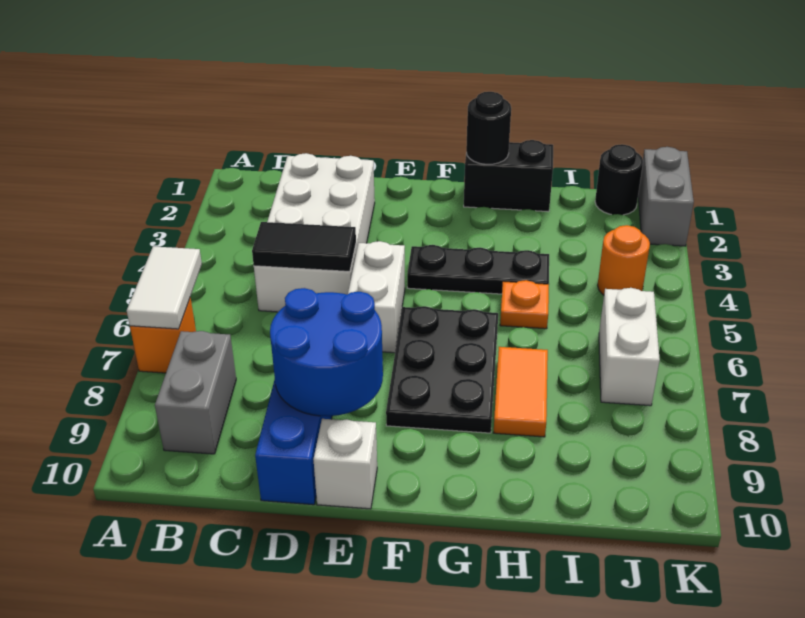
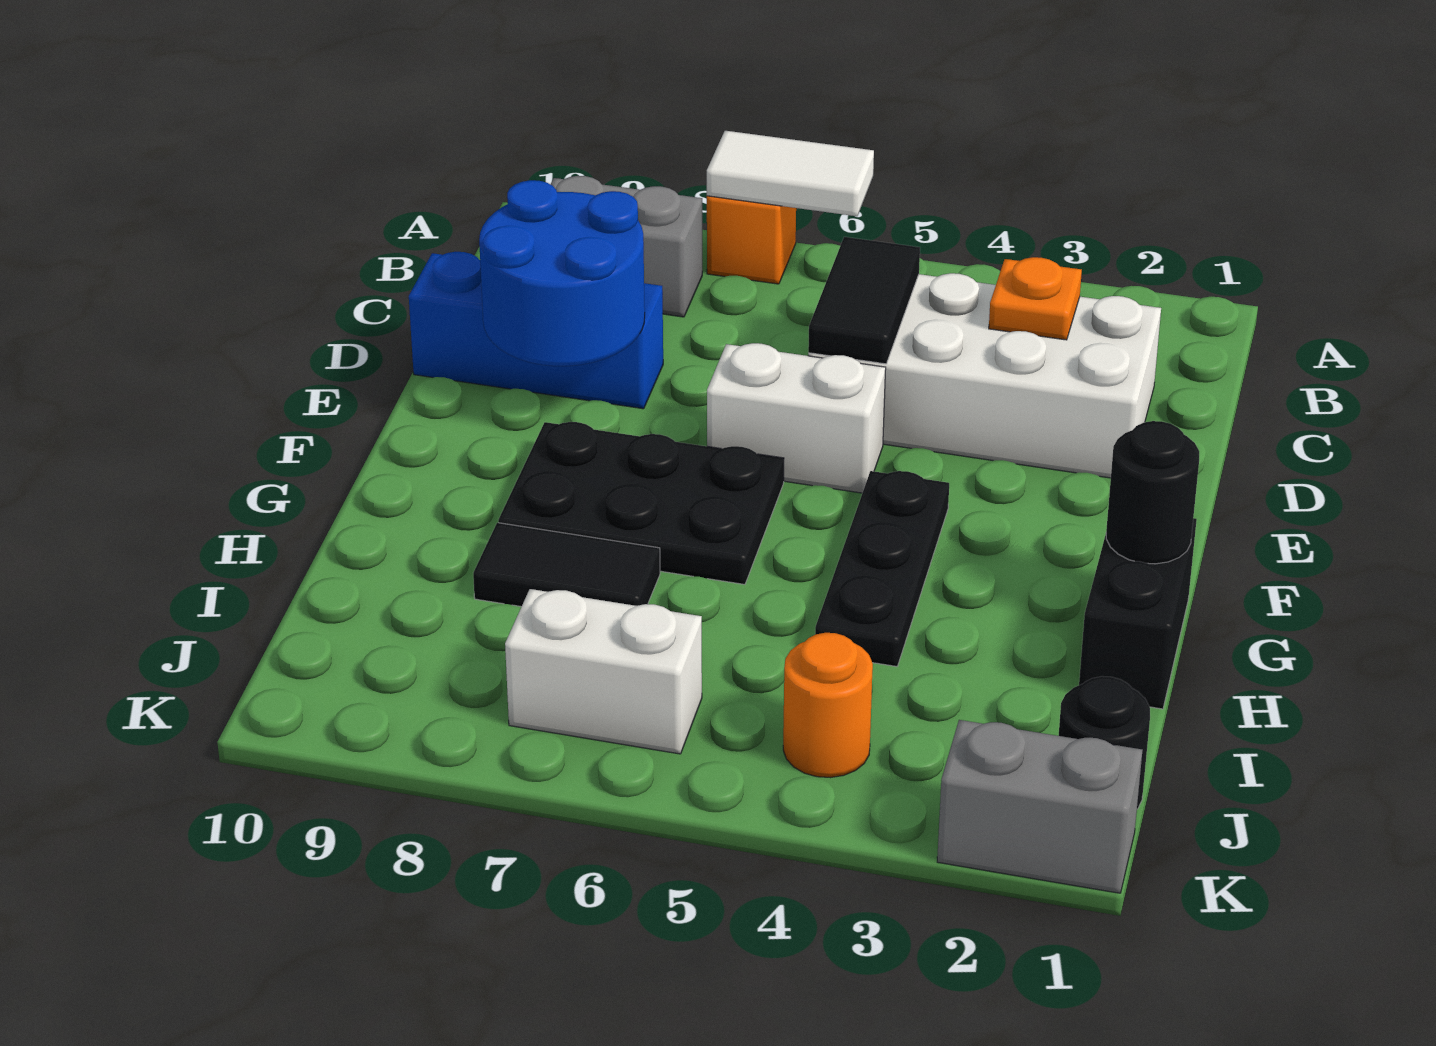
white brick E10 level 1 -> none
orange plate H5 level 1 -> orange plate C3 level 2
orange tile H7:H8 level 1 -> black tile H7:H8 level 1

